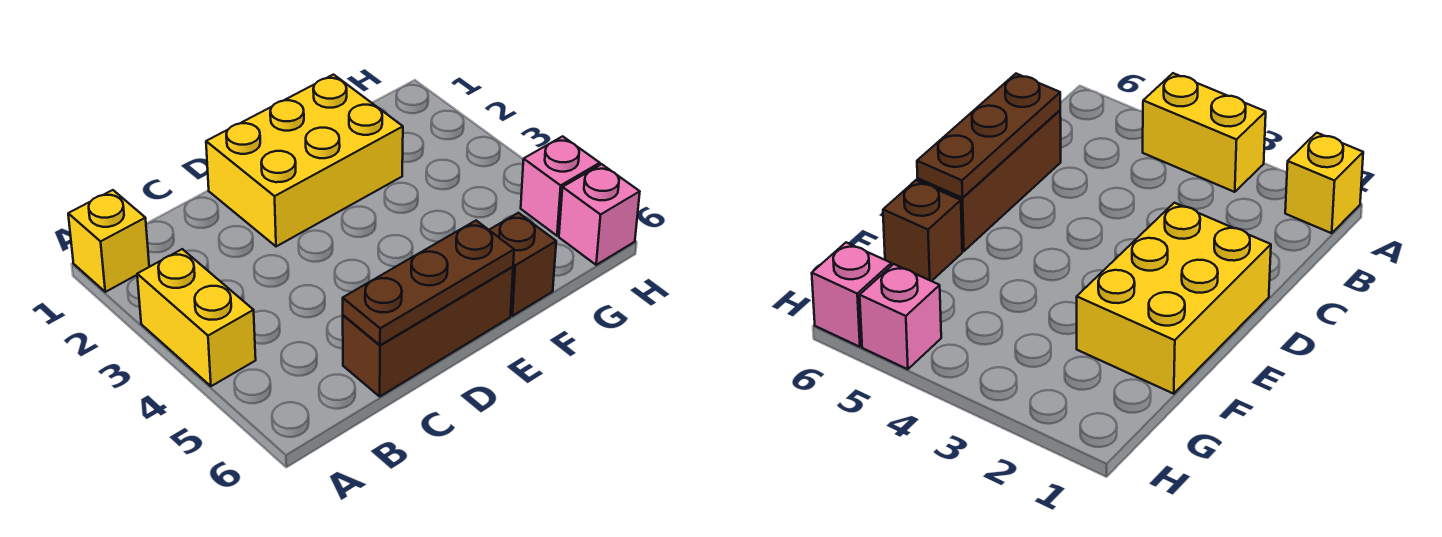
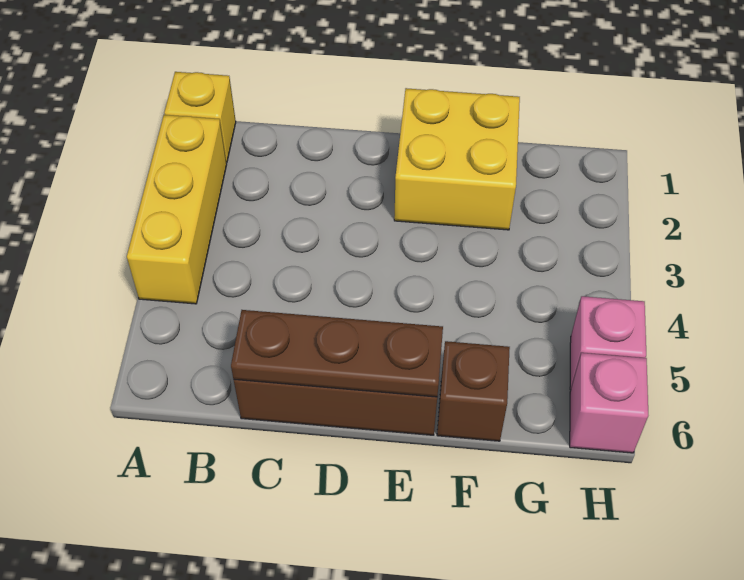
yellow brick A3:A4 level 1 -> yellow brick A2:A4 level 1
yellow brick D1:F2 level 1 -> yellow brick E1:F2 level 1

